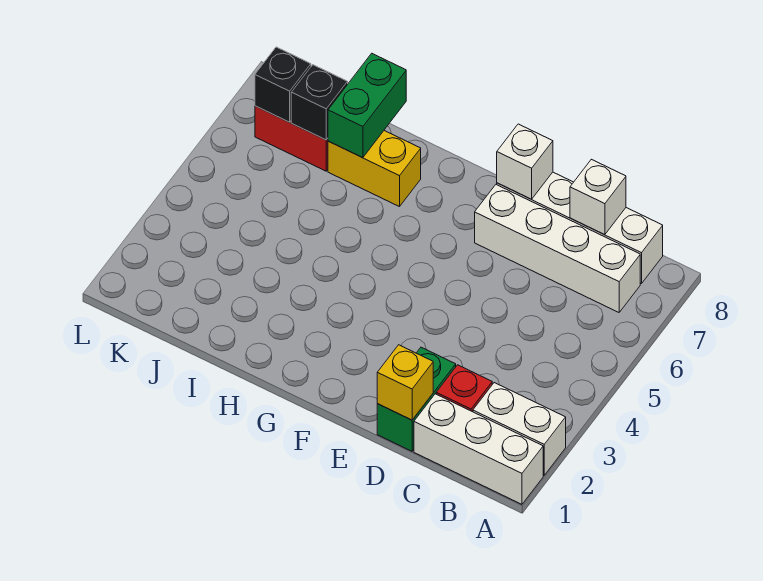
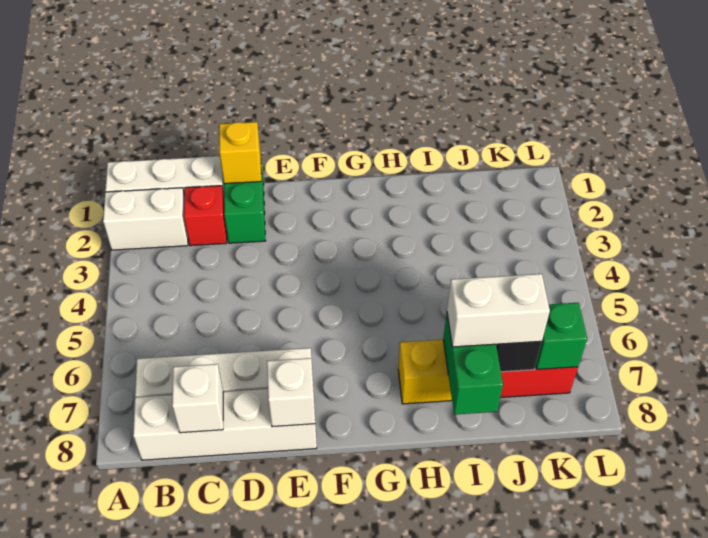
none -> white brick I7:J7 level 3
black brick K7 level 2 -> green brick K7 level 2

